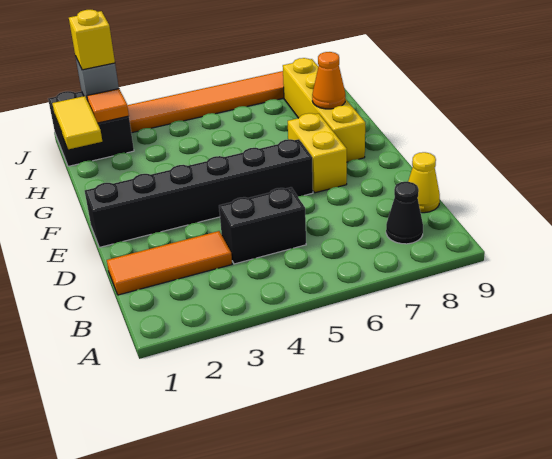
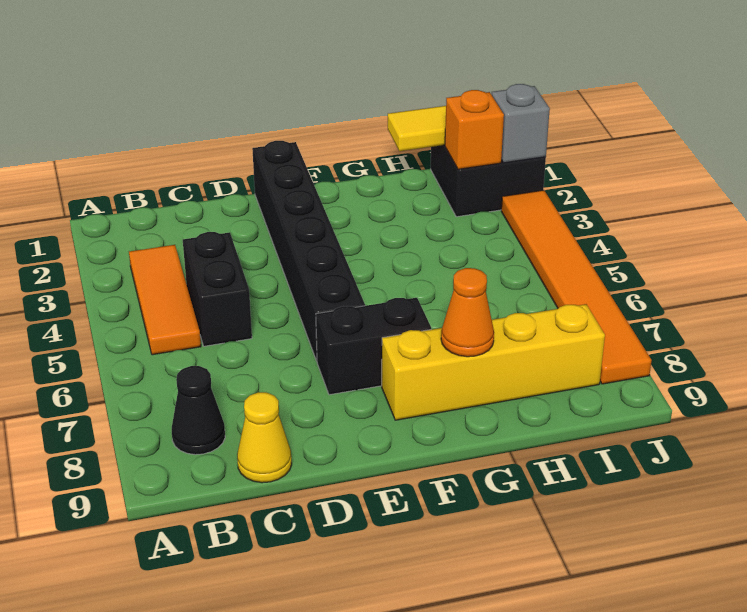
orange tile C1:C3 level 1 -> orange tile B3:B5 level 1
yellow brick E7:F7 level 1 -> black brick E7:F7 level 1
orange tile I2 level 2 -> orange brick I2 level 2
yellow brick J2 level 3 -> none

